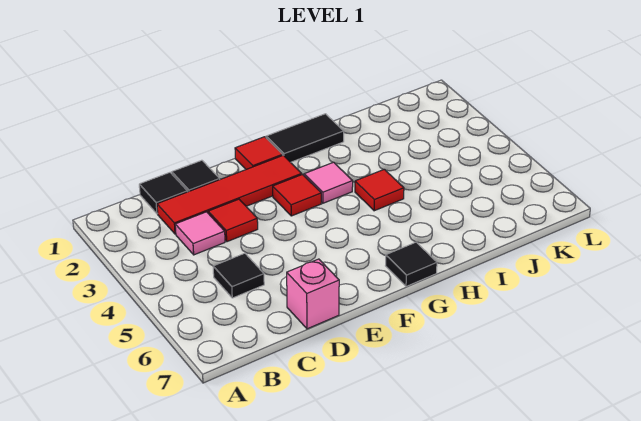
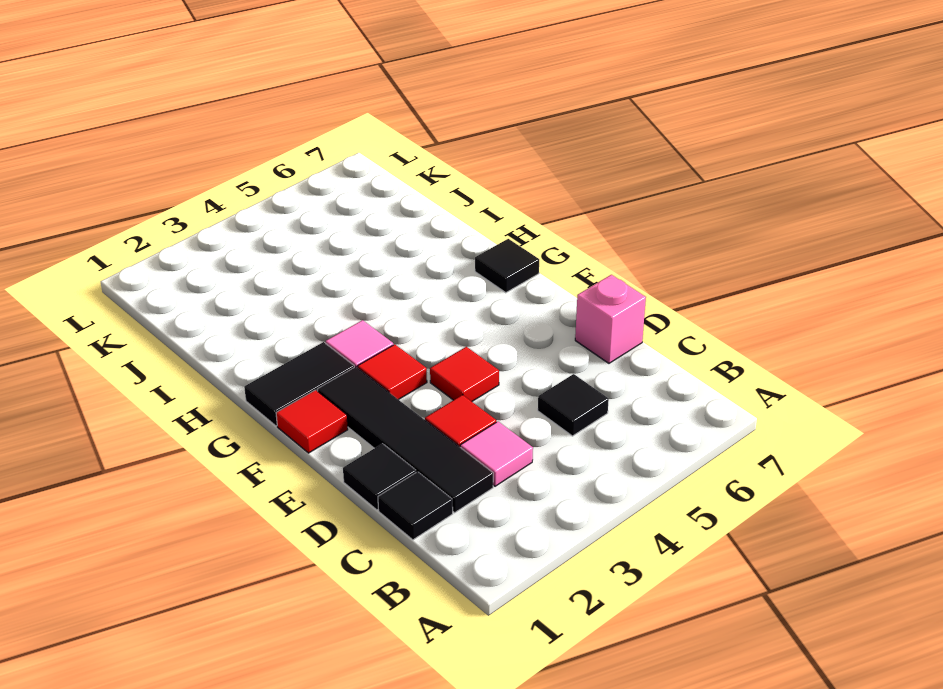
red tile C2:F2 level 1 -> black tile C2:F2 level 1
black tile G1:H1 level 1 -> black tile G1:G2 level 1
red tile H4 level 1 -> red tile E4 level 1

